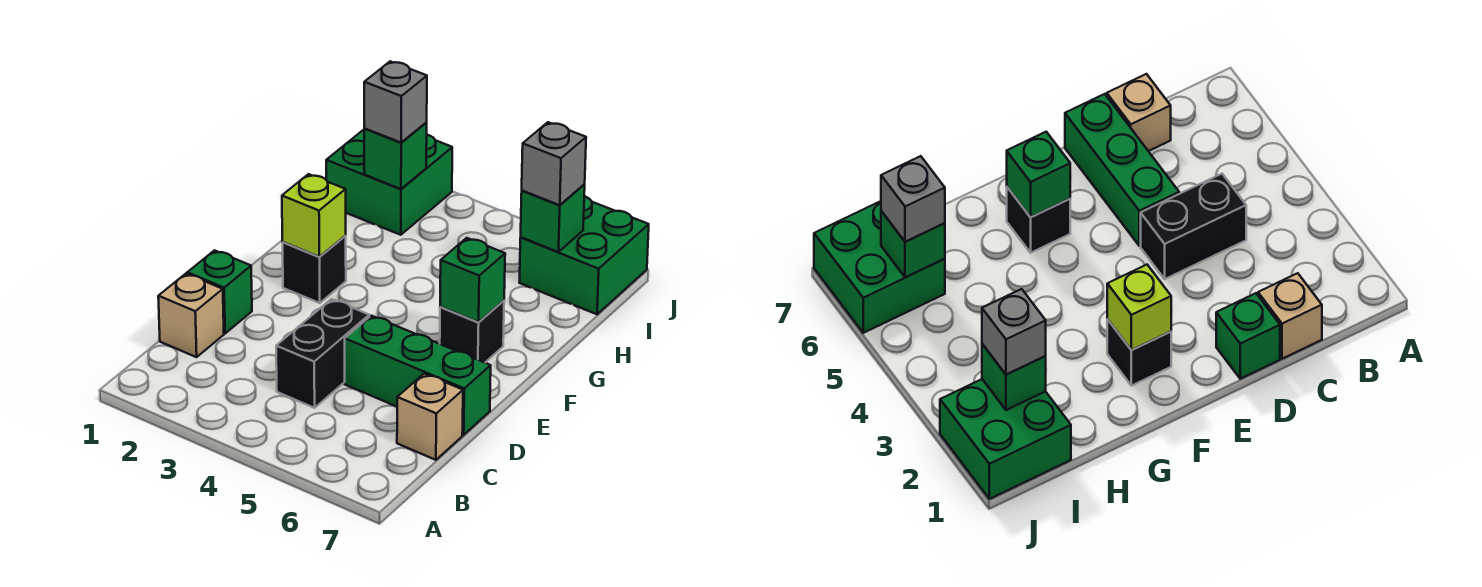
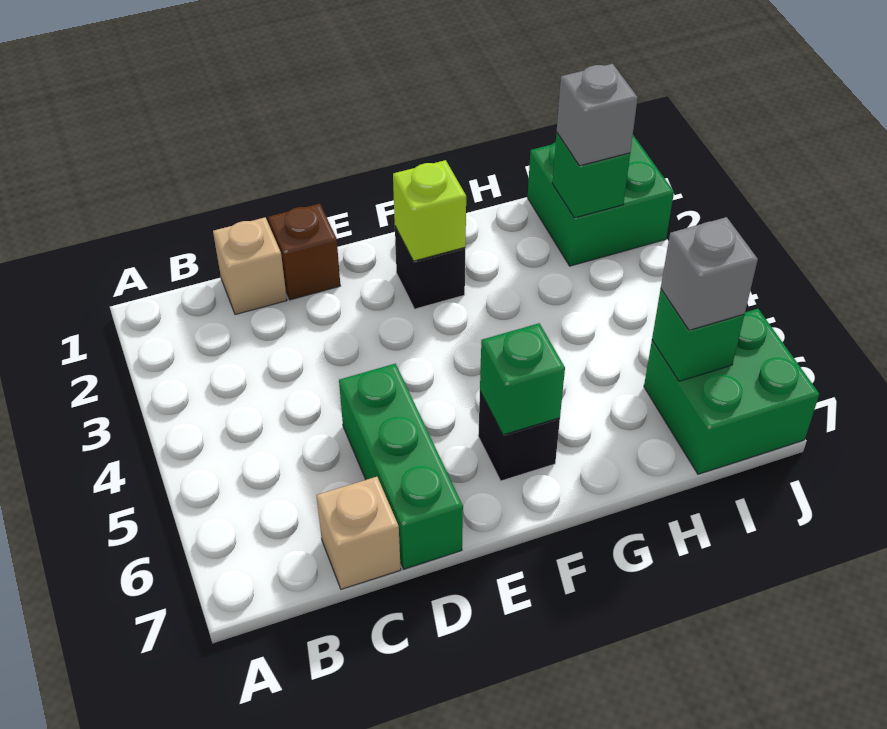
black brick C4:D4 level 1 -> none
green brick D1 level 1 -> brown brick D1 level 1

